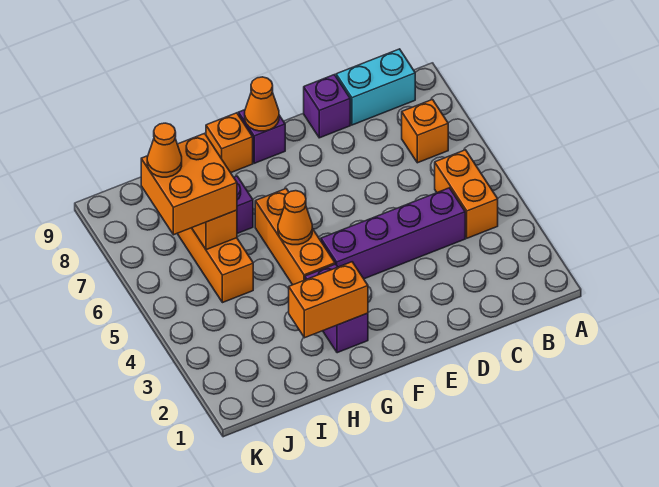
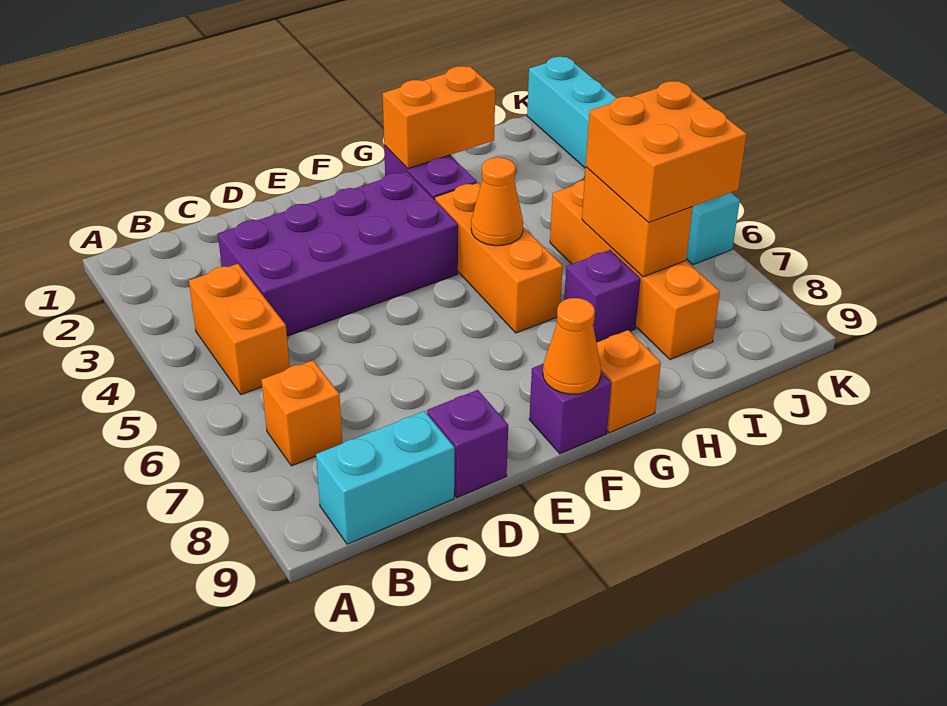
purple brick C4:F4 level 1 -> purple brick C3:F4 level 1
orange cone J7 level 4 -> none
none -> cyan brick K1:K6 level 1

